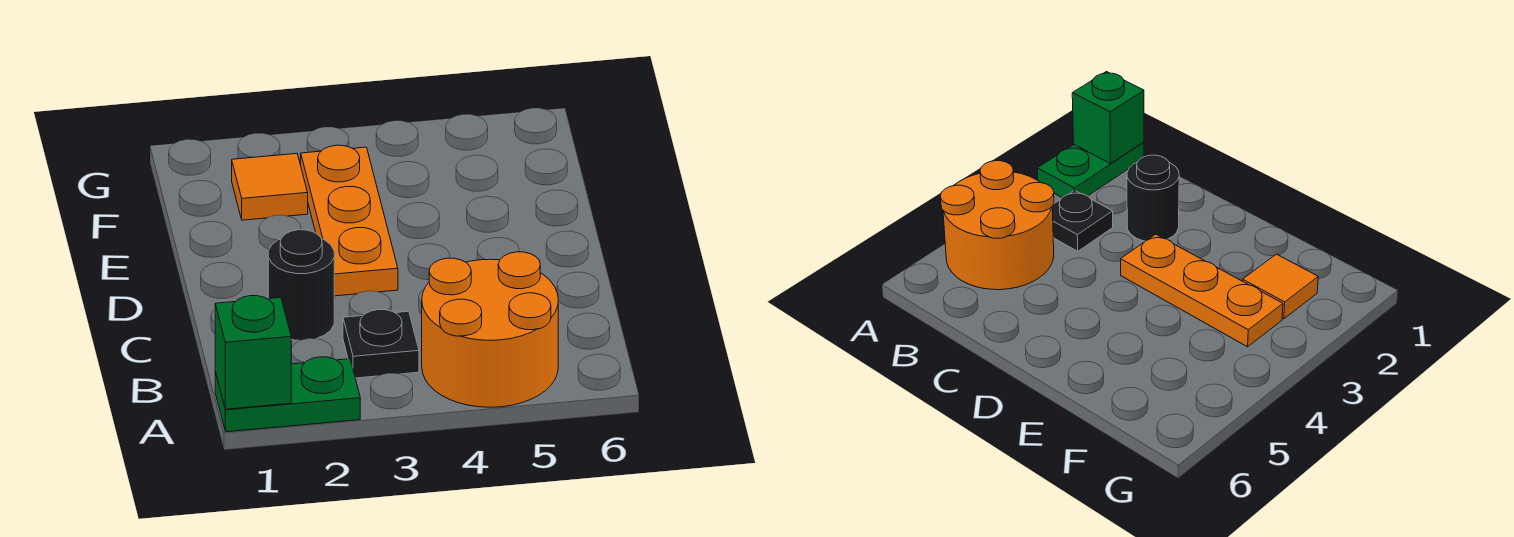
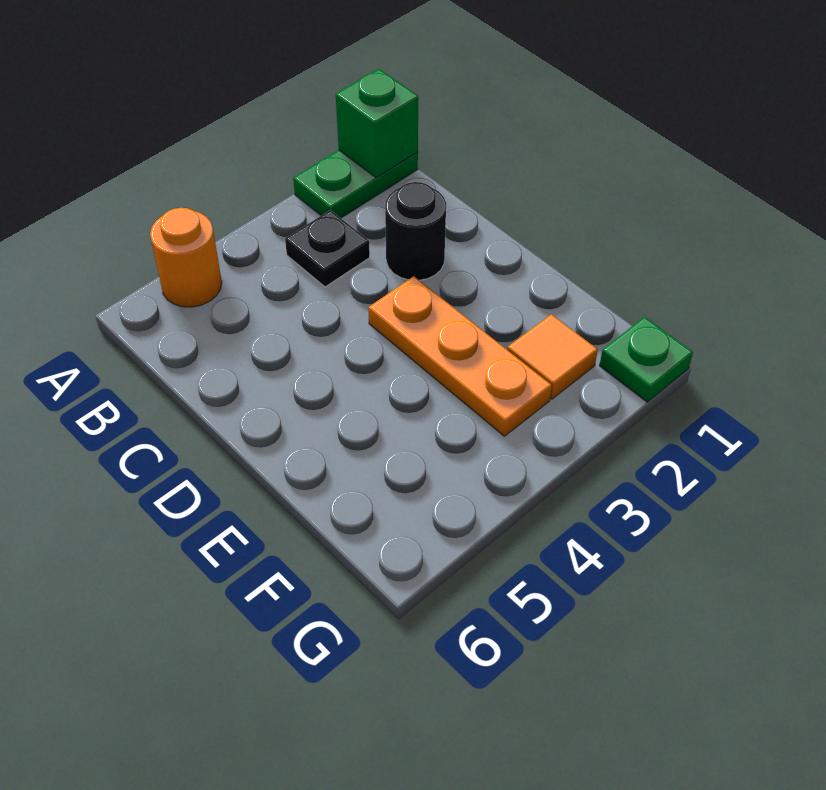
orange round brick A4:B5 level 1 -> orange round brick A5 level 1
none -> green plate G1 level 1

